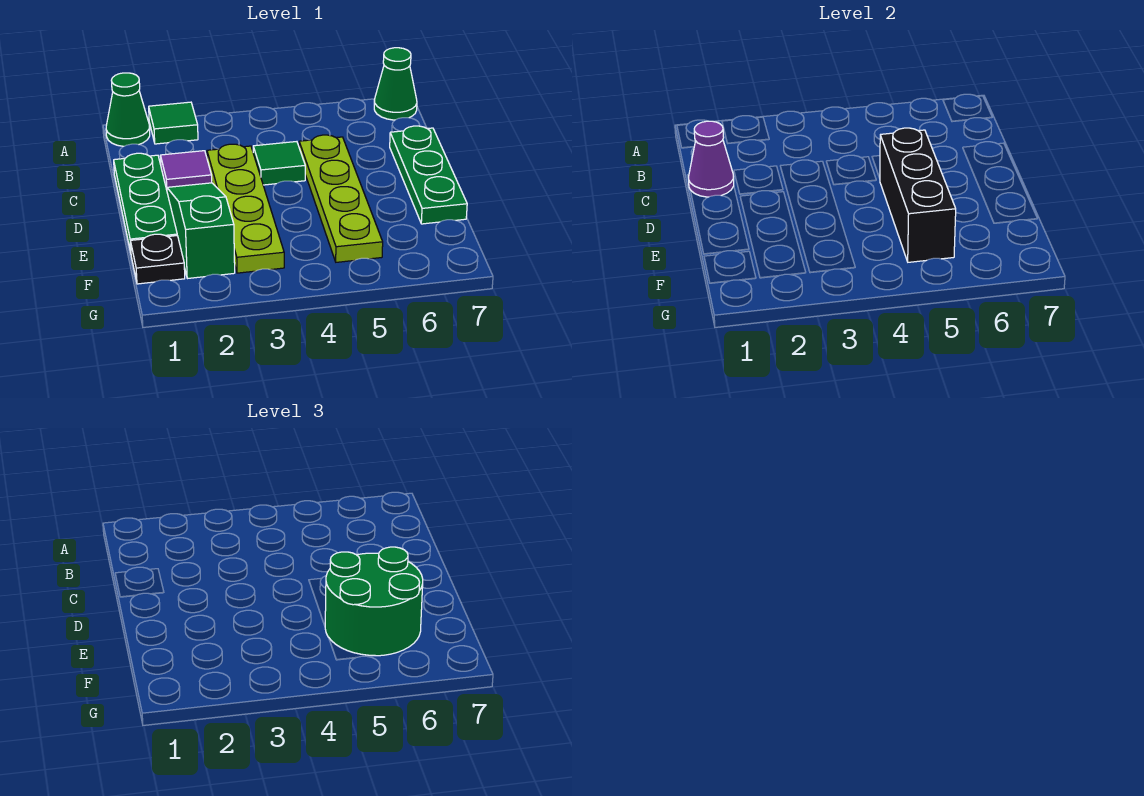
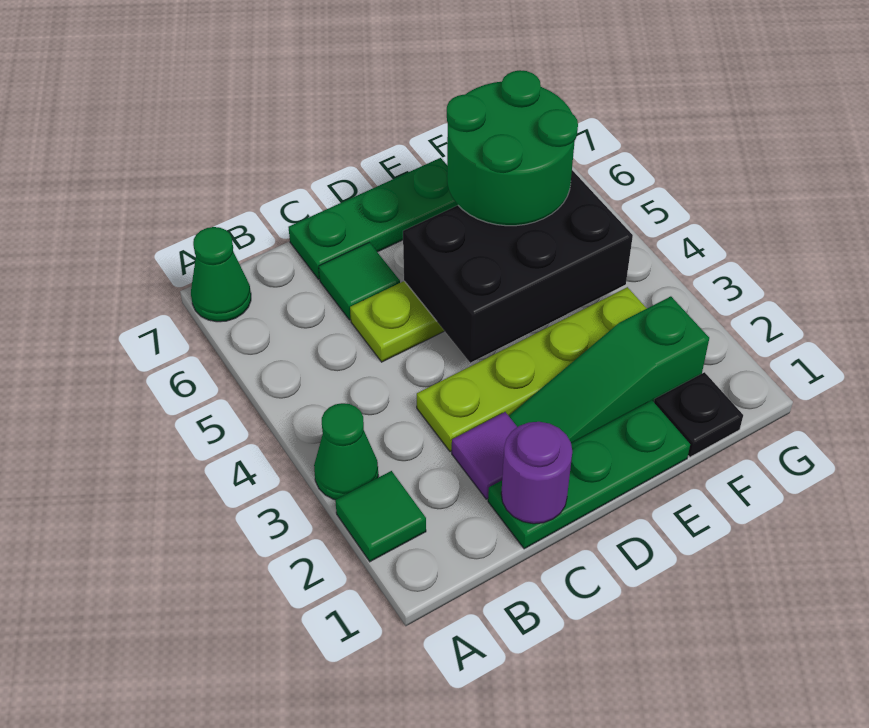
green cone A1 level 1 -> green cone A3 level 1
purple cone C1 level 2 -> purple round brick C1 level 2
green tile C4 level 1 -> green tile C6 level 1
black brick D5:F5 level 2 -> black brick D4:F5 level 2

